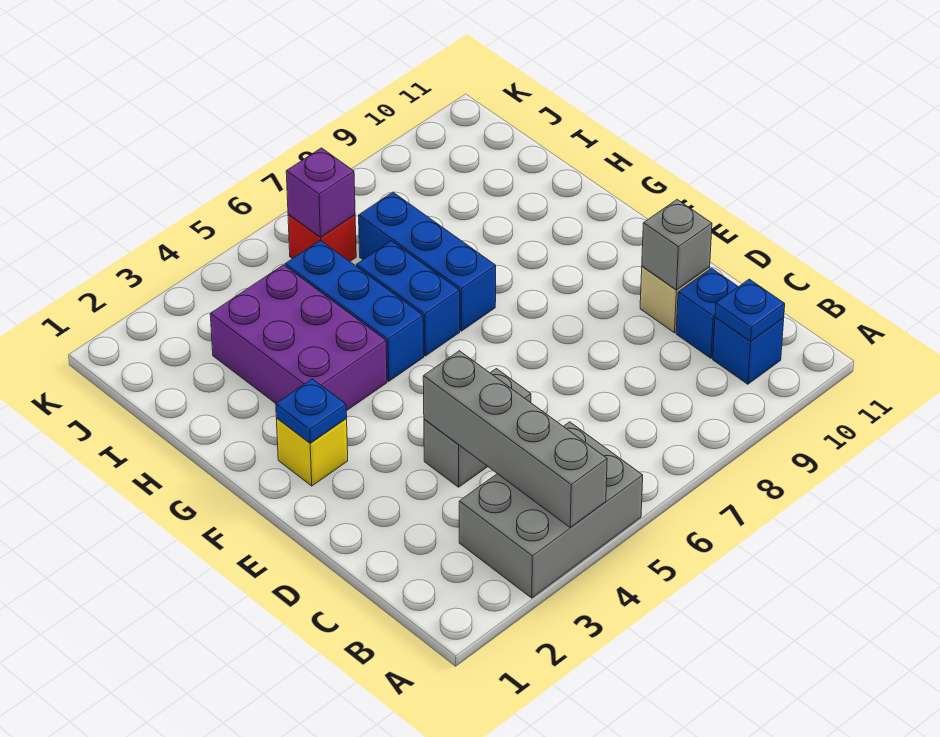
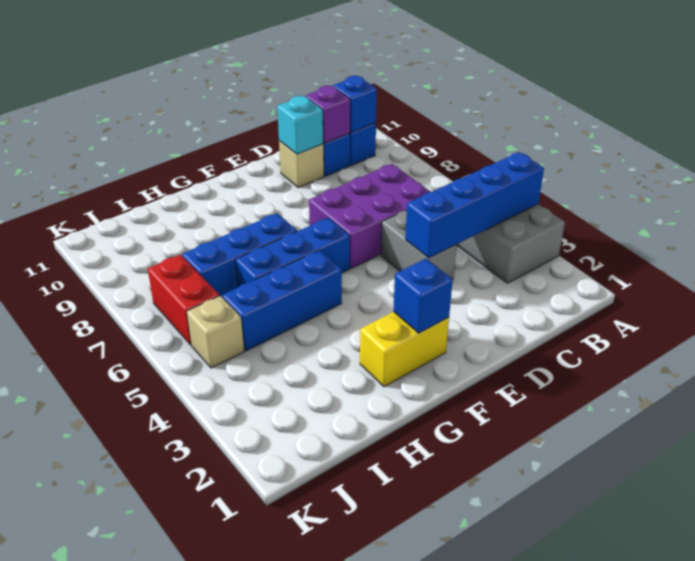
grey brick A4:D4 level 2 -> blue brick A4:D4 level 2
blue plate B10 level 2 -> blue brick B10 level 2
grey brick D10 level 2 -> cyan brick D10 level 2
yellow brick F2 level 1 -> yellow brick F2:G2 level 1
blue plate F2 level 2 -> blue brick F2 level 2
purple brick G3:I4 level 1 -> purple brick C6:E7 level 1
blue brick G6:H6 level 1 -> blue brick F6:H6 level 1
none -> tan brick J5 level 1
red brick J6 level 1 -> red brick J6:J7 level 1
purple brick J6 level 2 -> purple brick C10 level 2

